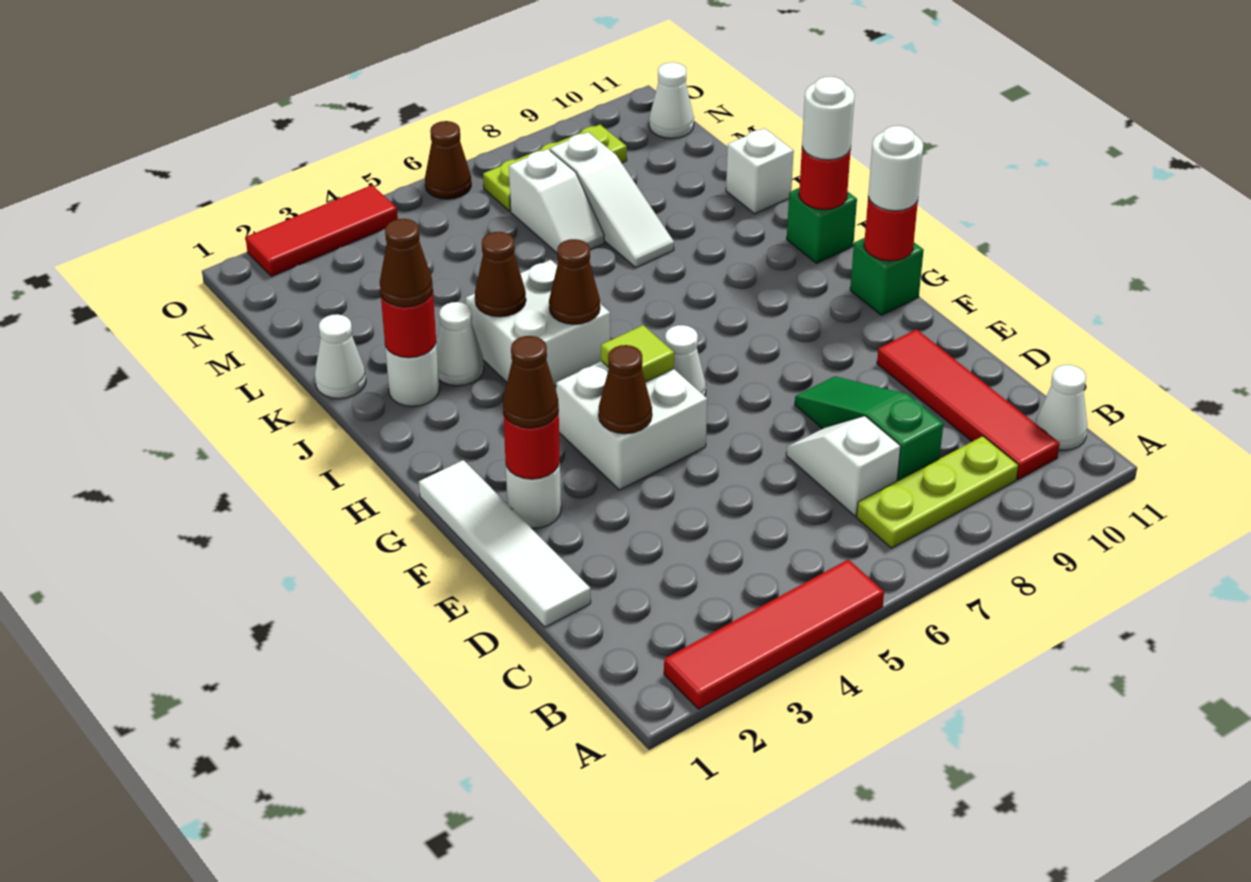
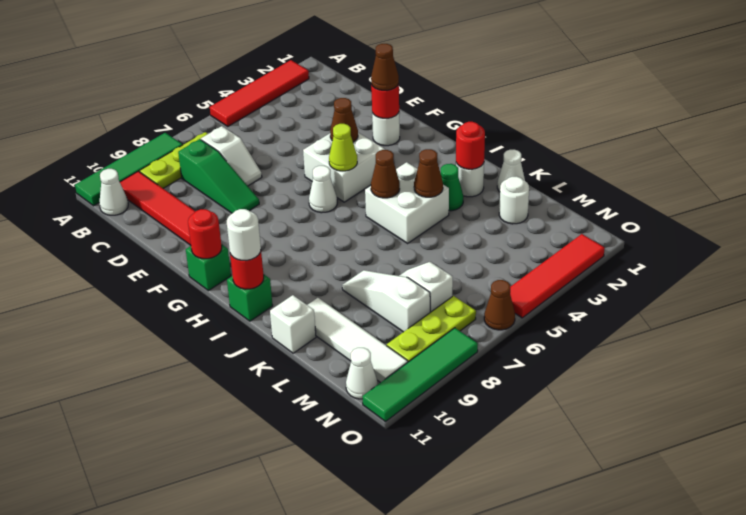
none -> green tile A8:A11 level 1
white tile D1:G1 level 1 -> white tile K10:N10 level 1
lime tile G5 level 2 -> lime cone G5 level 2
white round brick G11 level 3 -> white round brick L2 level 1
brown cone J2 level 3 -> none
white cone J3 level 1 -> green cone J3 level 1
red tile O2:O4 level 1 -> red tile O2:O5 level 1
none -> green tile O8:O11 level 1

